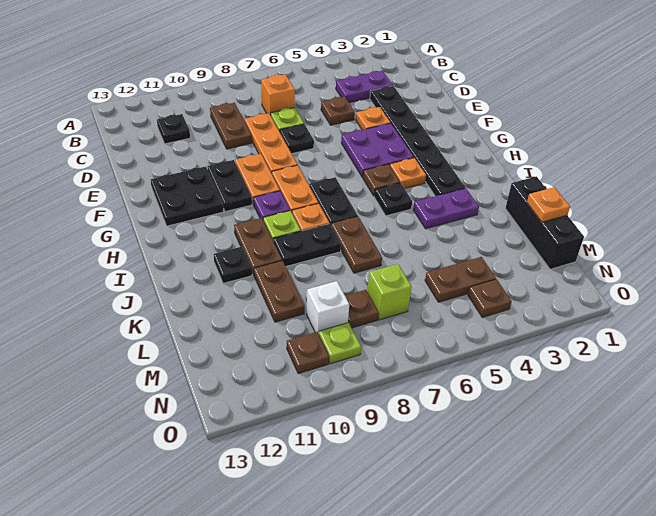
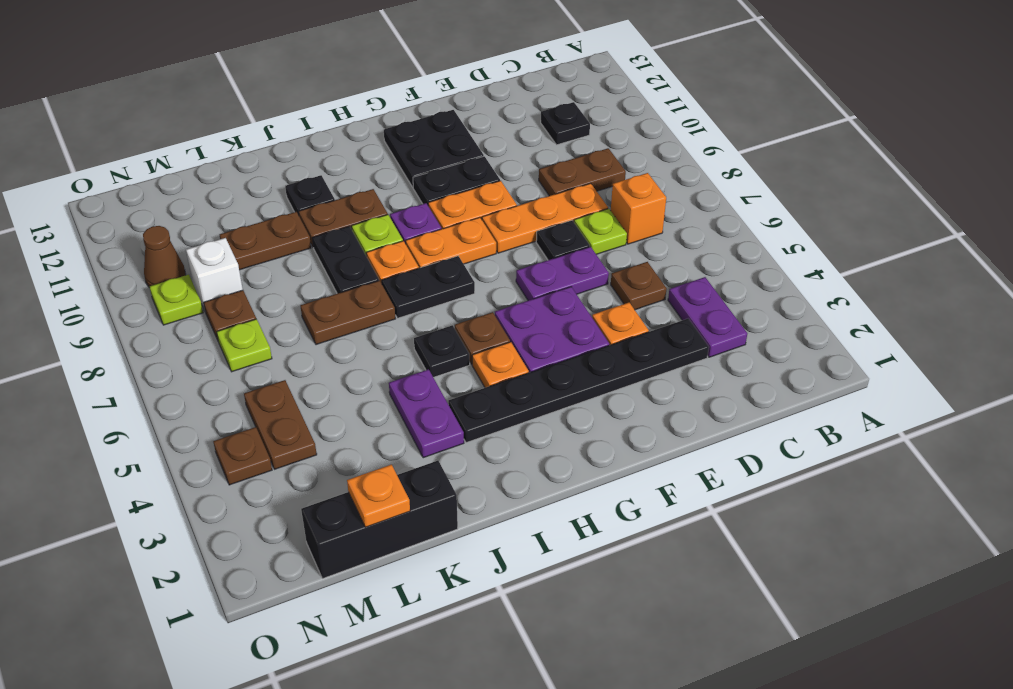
none -> purple plate E6:F6 level 1
lime brick M7 level 1 -> lime plate M7 level 1
brown plate N10 level 1 -> brown cone N10 level 1

